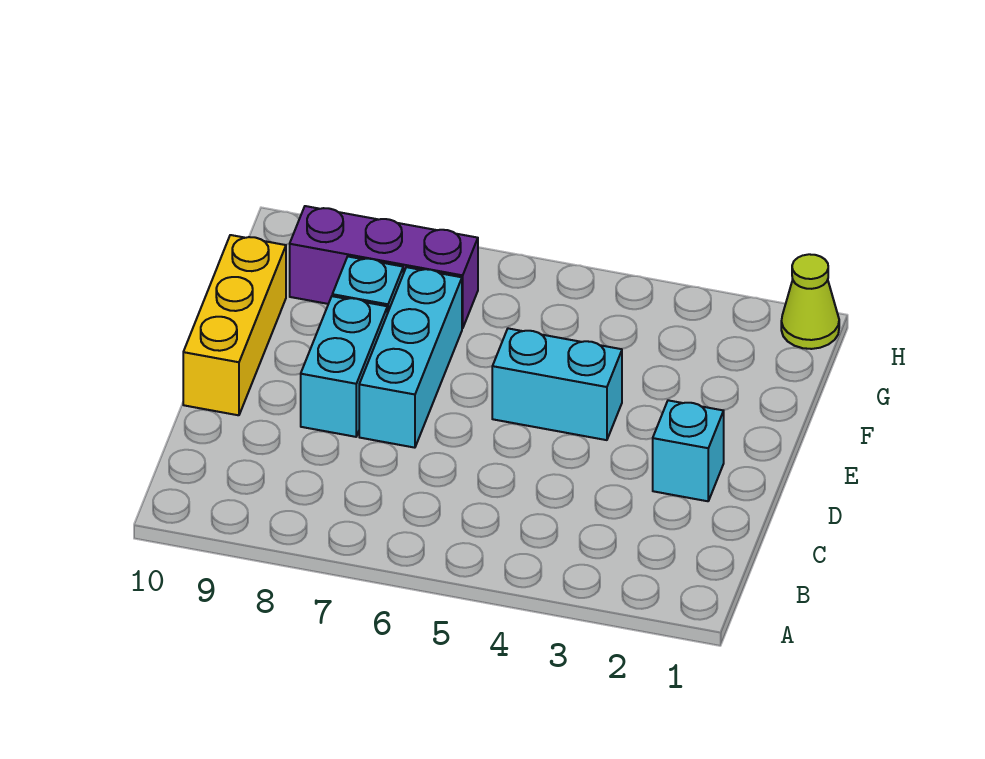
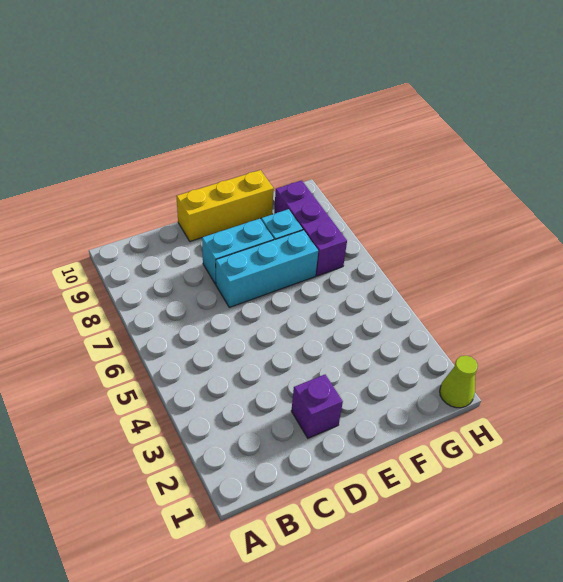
cyan brick D2 level 1 -> purple brick D2 level 1
cyan brick E4:E5 level 1 -> none

